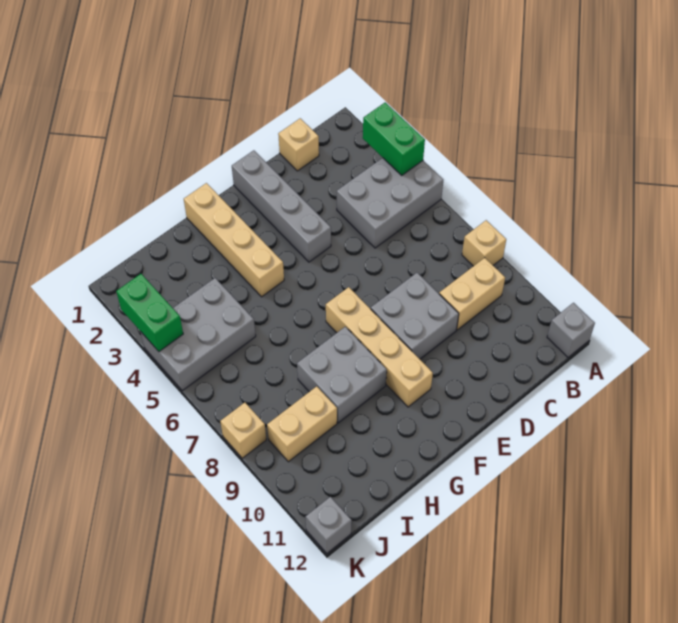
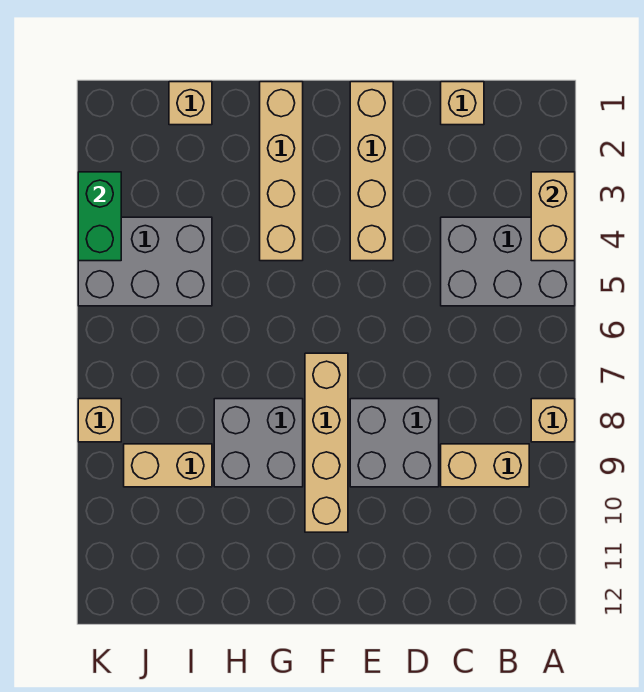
green brick A3:A4 level 2 -> tan brick A3:A4 level 2
grey brick A12 level 1 -> none
grey brick E1:E4 level 1 -> tan brick E1:E4 level 1
none -> tan brick I1 level 1
grey brick K12 level 1 -> none

